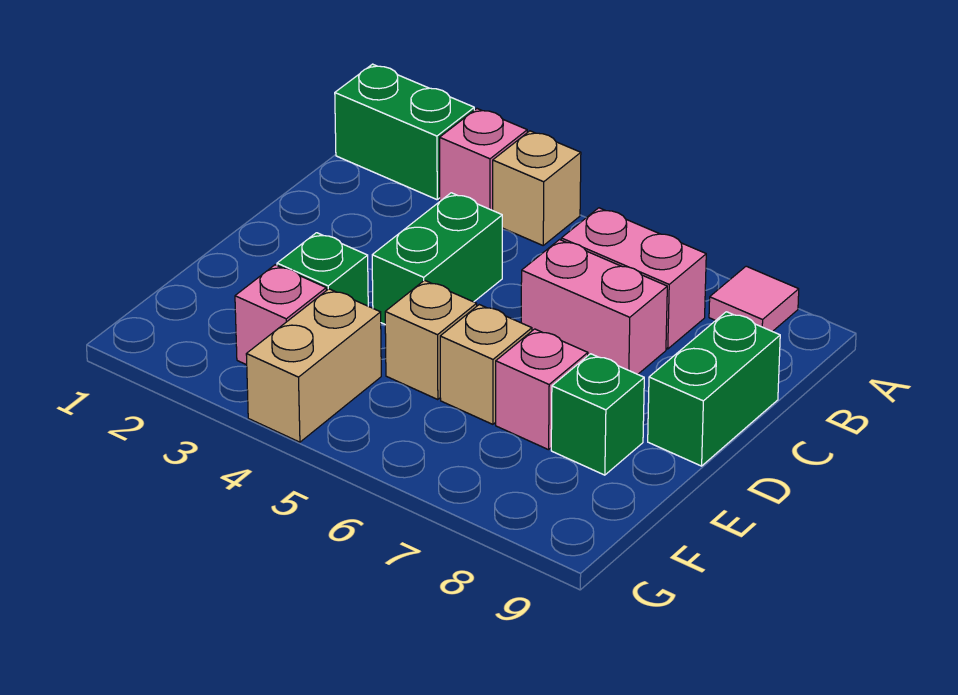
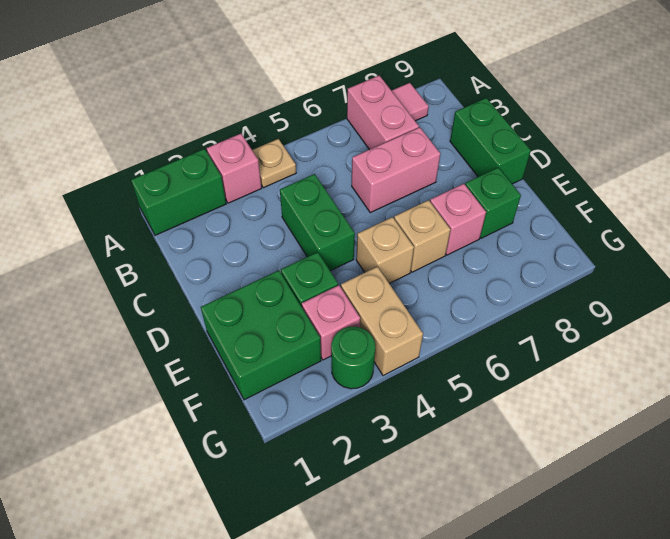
tan brick A4 level 1 -> tan plate A4 level 1
pink brick B6:B7 level 1 -> pink brick A7:B7 level 1
none -> green brick E1:F2 level 1
none -> green round brick G3 level 1

